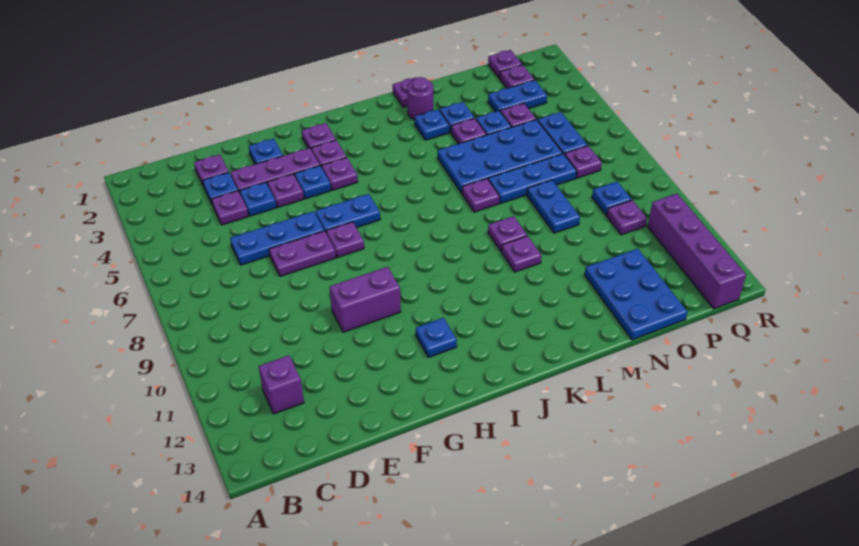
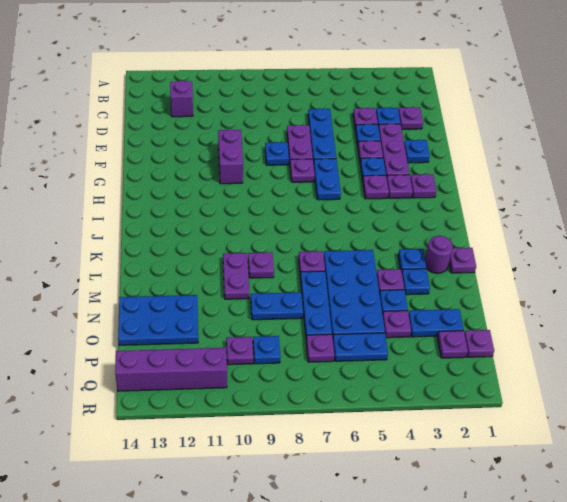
blue plate H12 level 1 -> blue plate F8 level 1
purple plate L10 level 1 -> purple plate L10:M10 level 1
blue plate O3:P3 level 1 -> blue plate O2:O3 level 1

